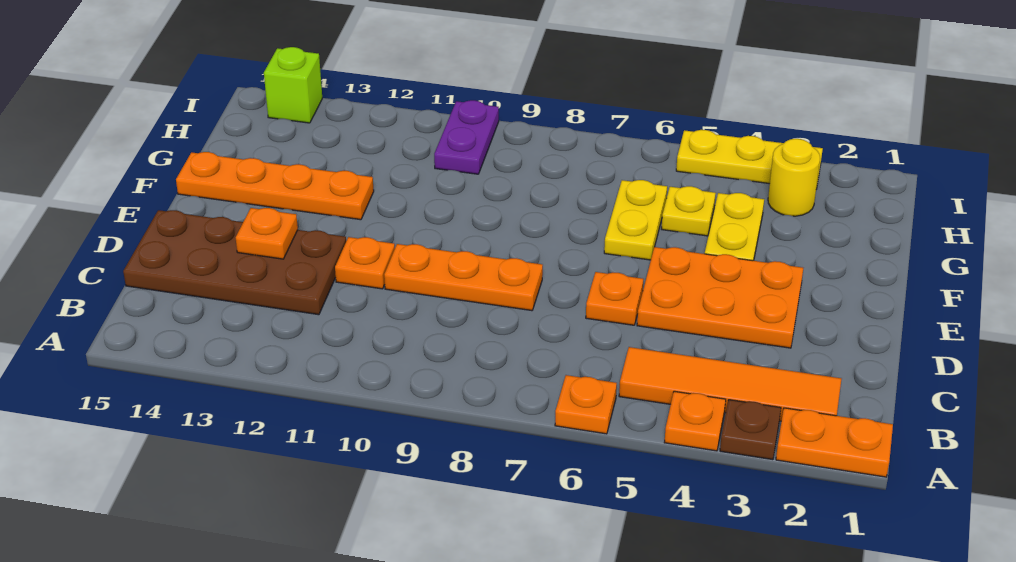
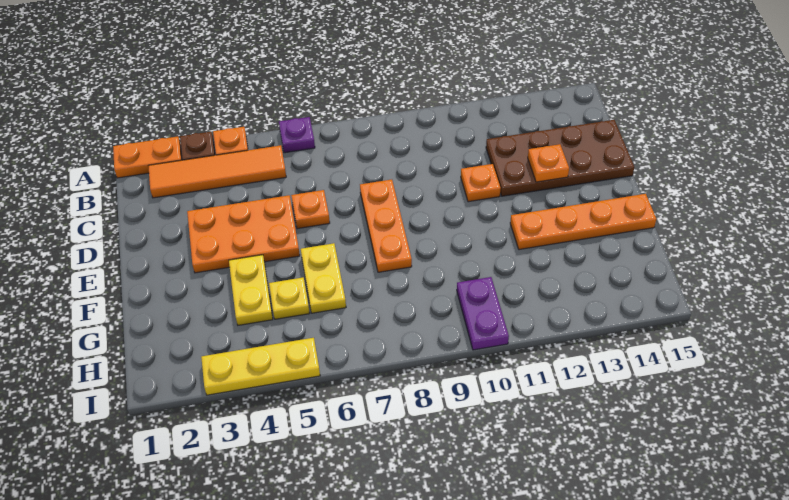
orange plate A6 level 1 -> purple plate A6 level 1
orange plate D8:D10 level 1 -> orange plate D8:F8 level 1
yellow round brick H3 level 1 -> none
lime brick I14 level 1 -> none

